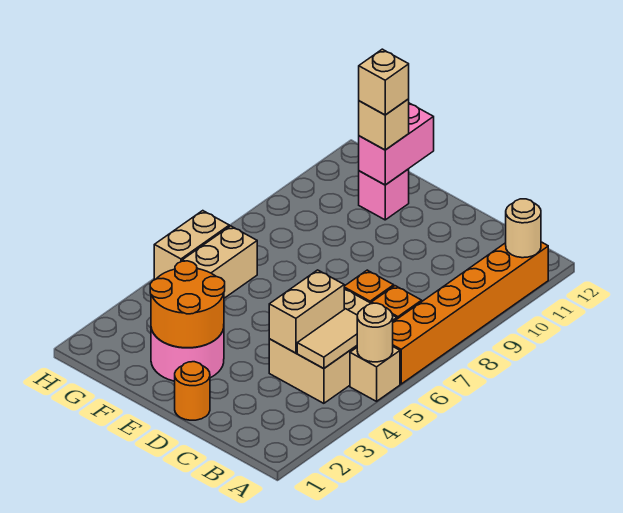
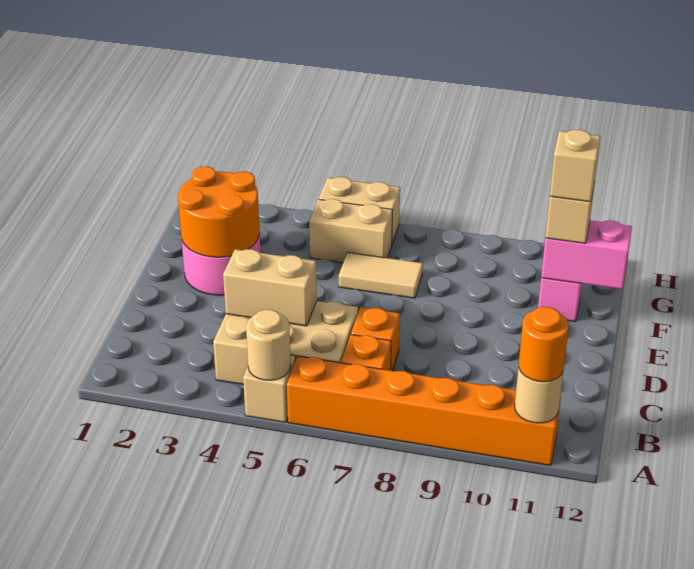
tan tile B4:B5 level 2 -> tan tile F6:F7 level 1
orange round brick D1 level 1 -> orange round brick A11 level 3

